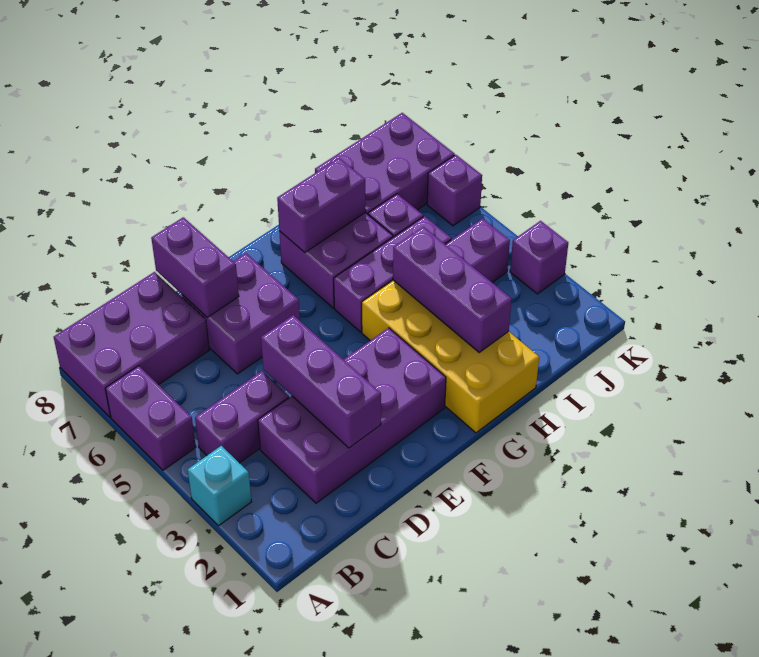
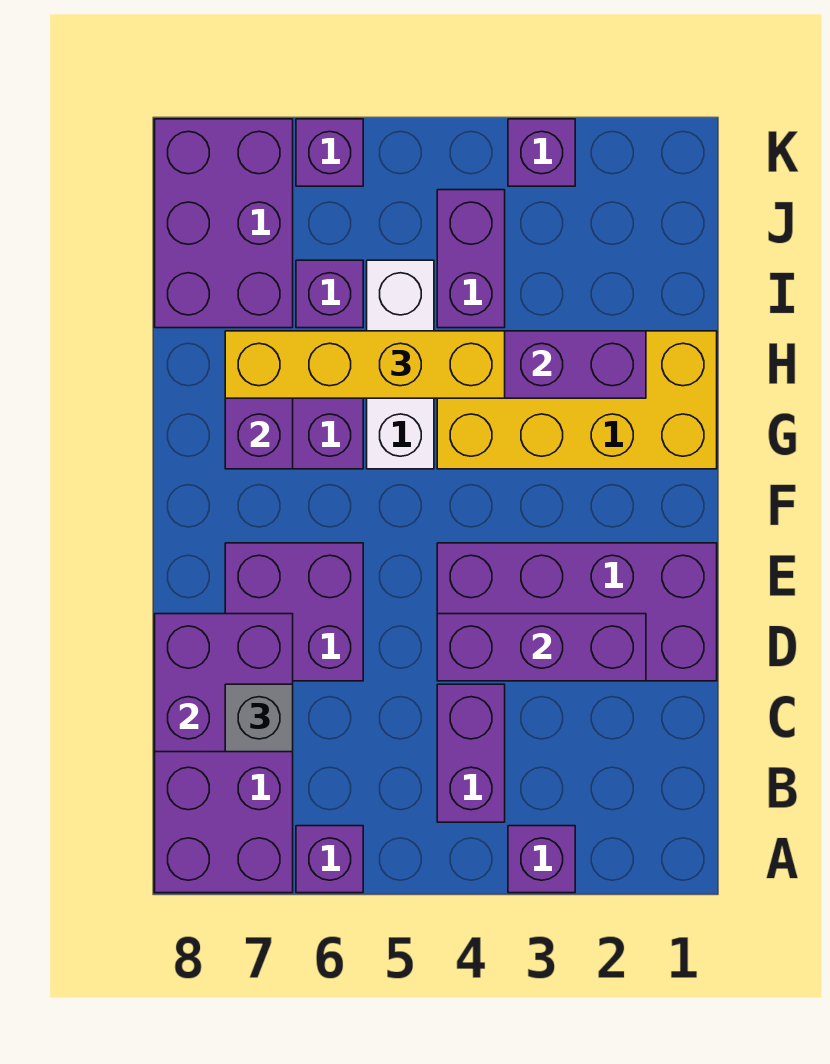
cyan brick A3 level 1 -> purple brick A3 level 1
purple brick A5:A6 level 1 -> purple brick A6 level 1
purple brick C2:F3 level 1 -> purple brick D1:E4 level 1
none -> grey brick C7 level 3
purple brick D7:D8 level 2 -> purple brick C7:D8 level 2
purple brick G5:I5 level 1 -> white brick G5:I5 level 1
none -> yellow brick H4:H7 level 3

